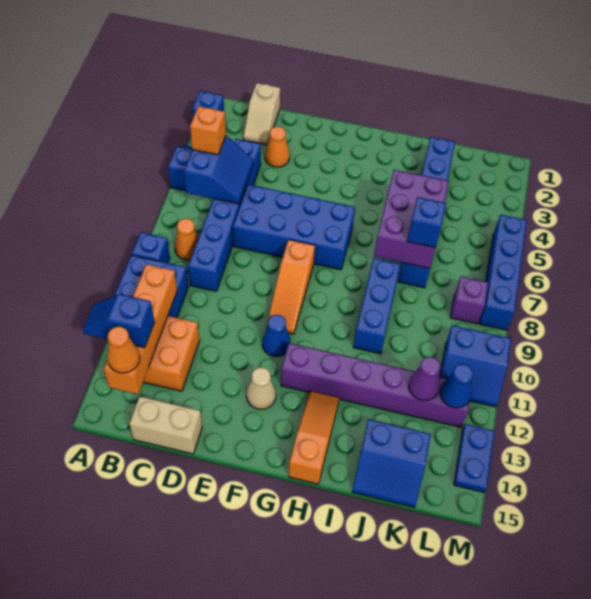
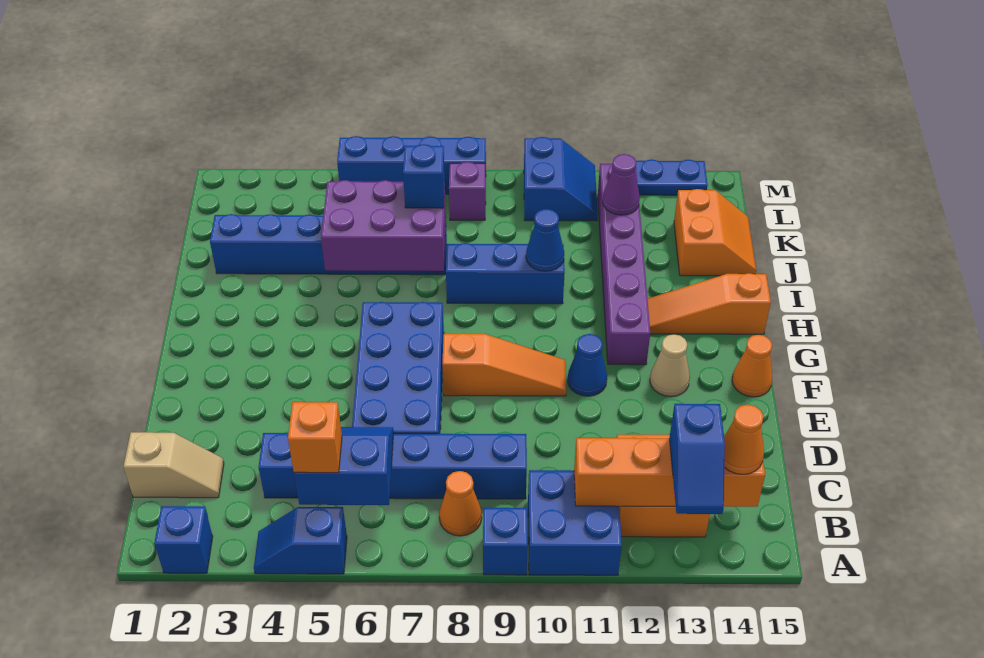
tan brick C15:D15 level 1 -> none
orange cone D3 level 1 -> orange cone F15 level 1
blue slope J14:K15 level 1 top 14 -> orange slope J14:K15 level 1 top 14
blue cone L12 level 2 -> blue cone I10 level 2

